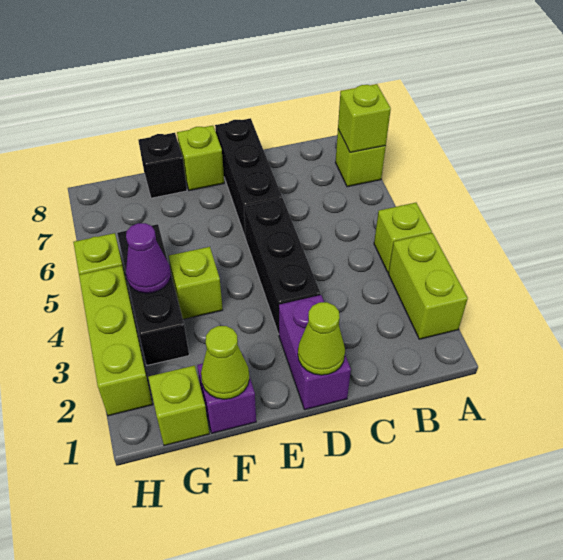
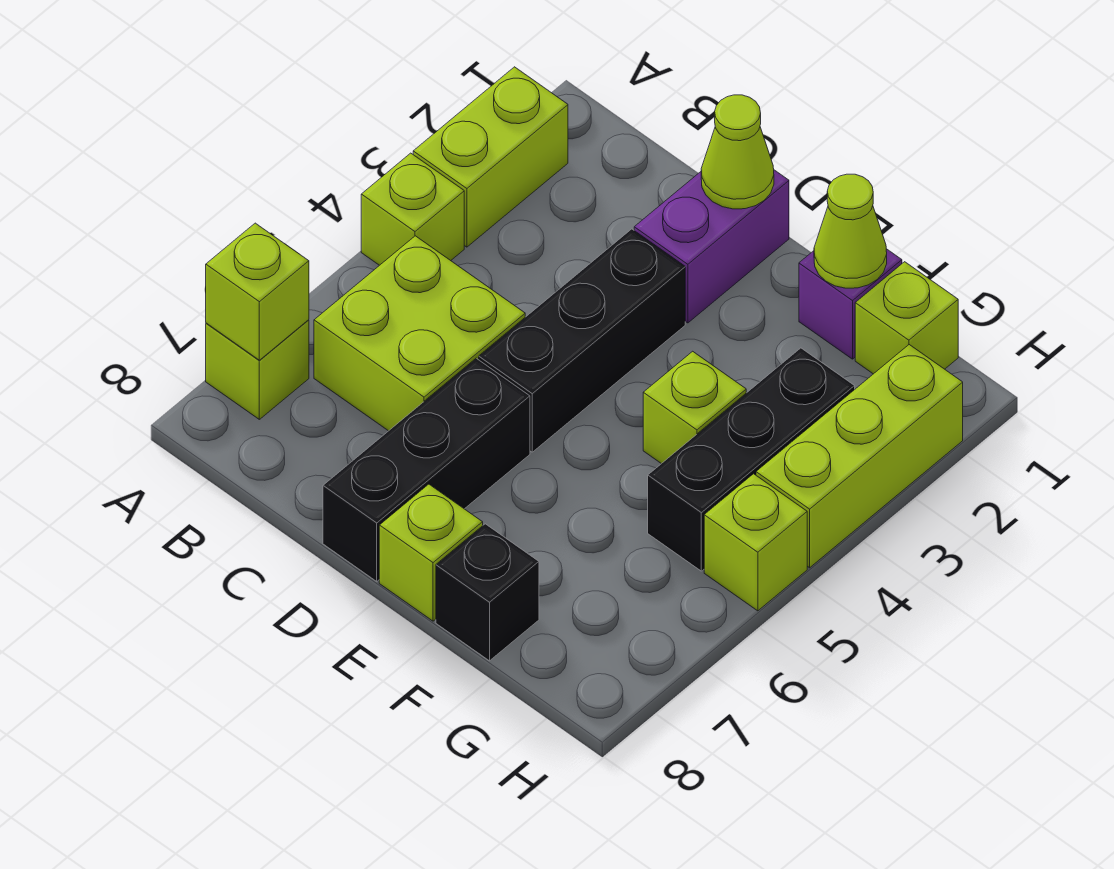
none -> lime brick B5:C6 level 1
purple cone G4 level 2 -> none

